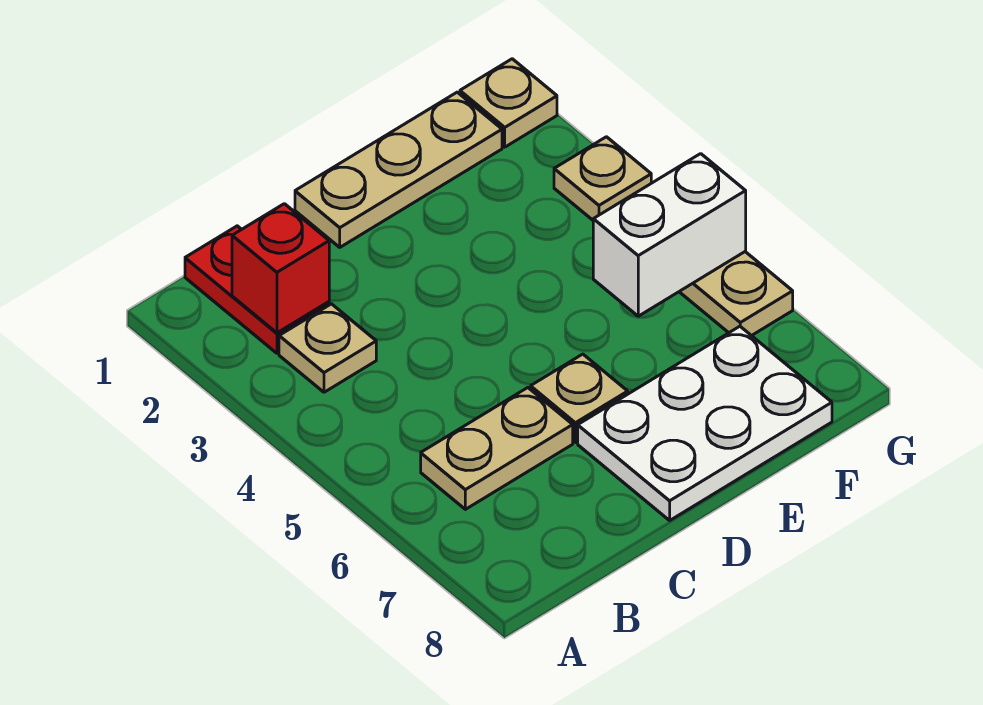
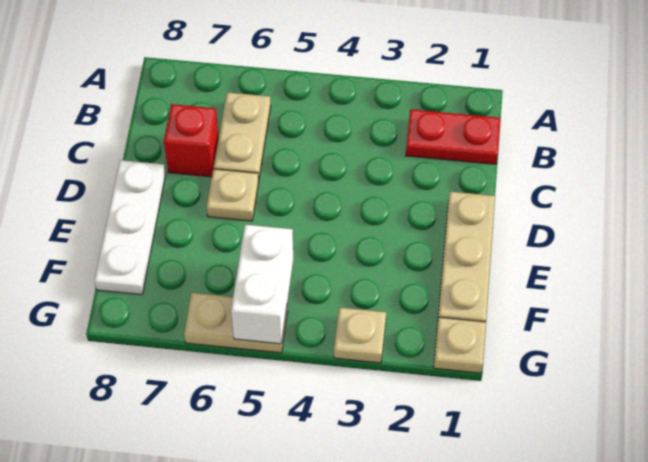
red brick B2 level 2 -> red brick C7 level 1
tan plate B3 level 1 -> none
white plate D7:F8 level 1 -> white plate D8:F8 level 1

